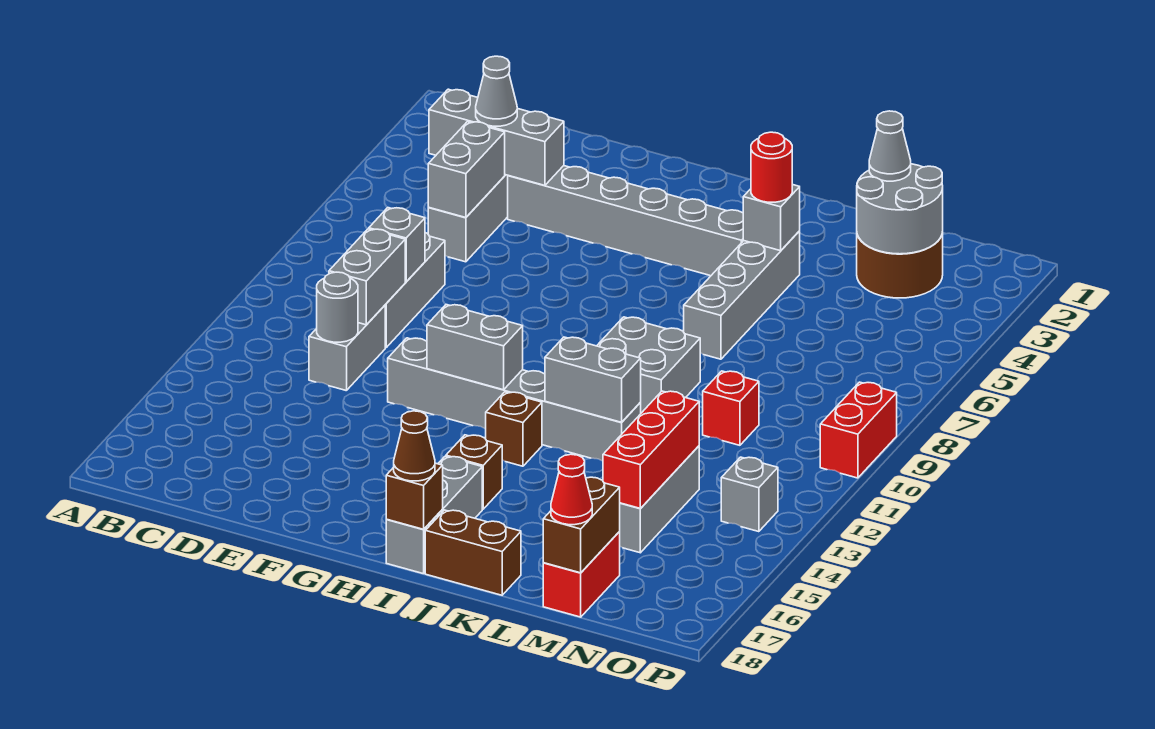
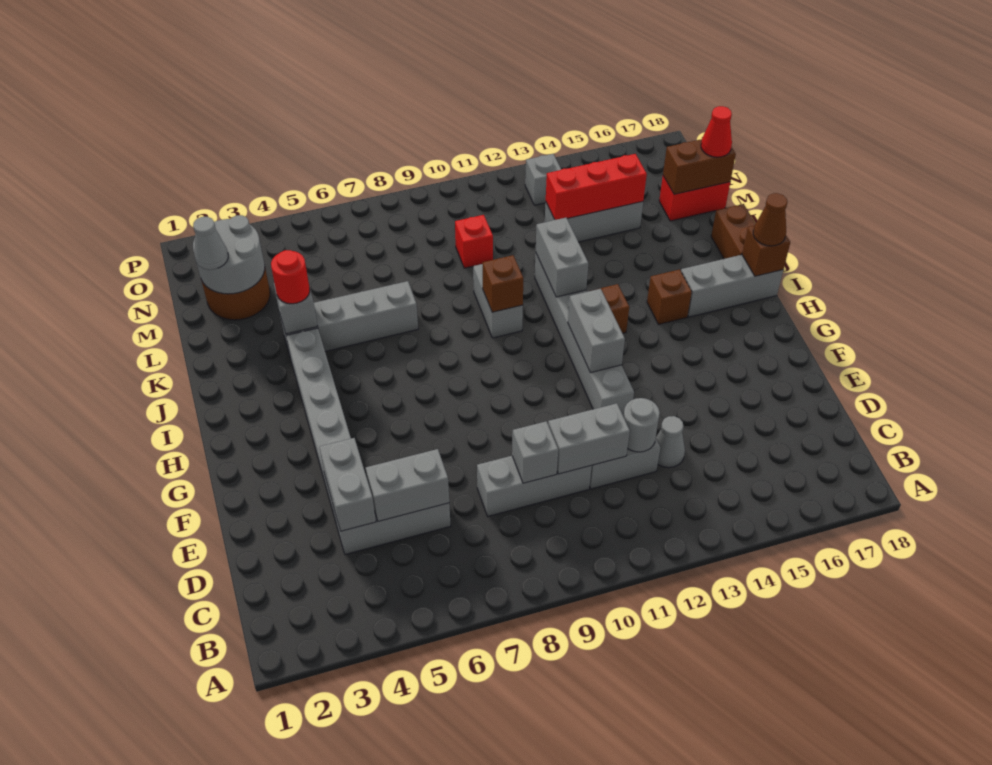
grey brick C4:E4 level 2 -> grey brick D4:E4 level 2
grey cone D4 level 3 -> grey cone D13 level 1
grey brick J9:K10 level 1 -> grey brick J10:K10 level 1
none -> brown brick J10 level 2
red brick P9:P10 level 1 -> none

